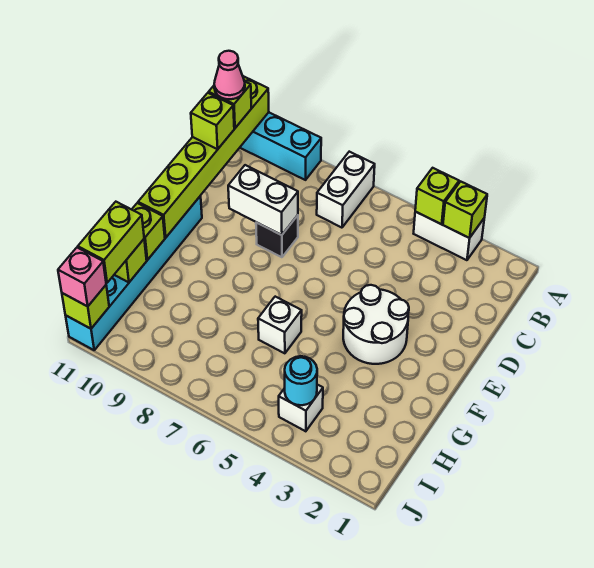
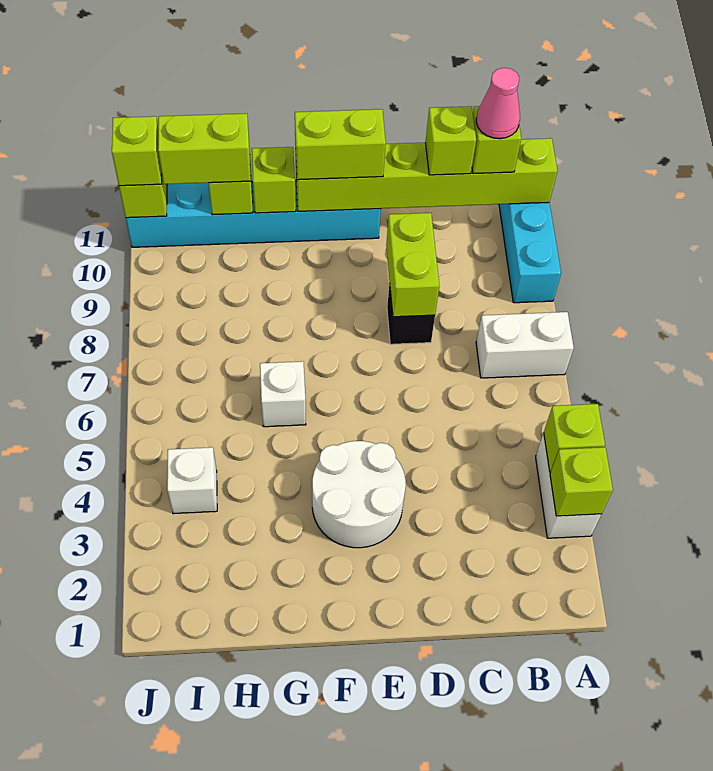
white brick D8:D9 level 2 -> lime brick D8:D9 level 2
none -> lime brick E11:F11 level 3
cyan round brick I4 level 2 -> none
pink brick J11 level 3 -> lime brick J11 level 3

